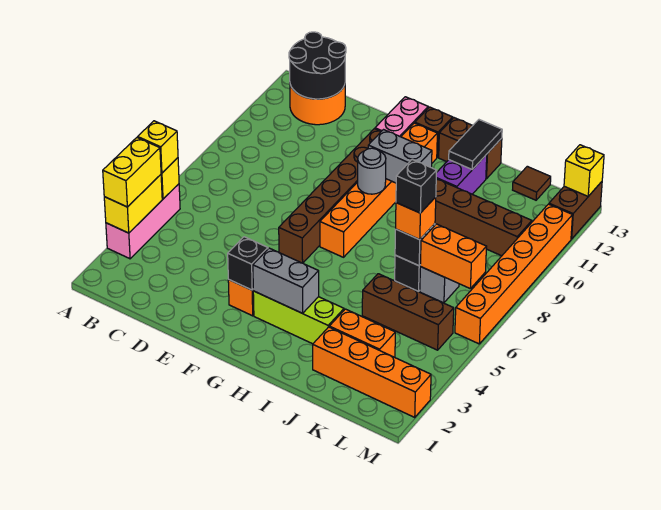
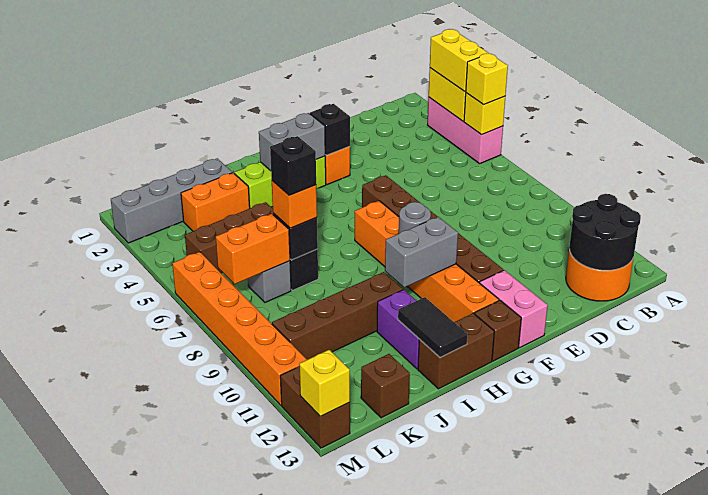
orange brick J2:M2 level 1 -> grey brick J2:M2 level 1
brown tile K13 level 1 -> brown brick K13 level 1

